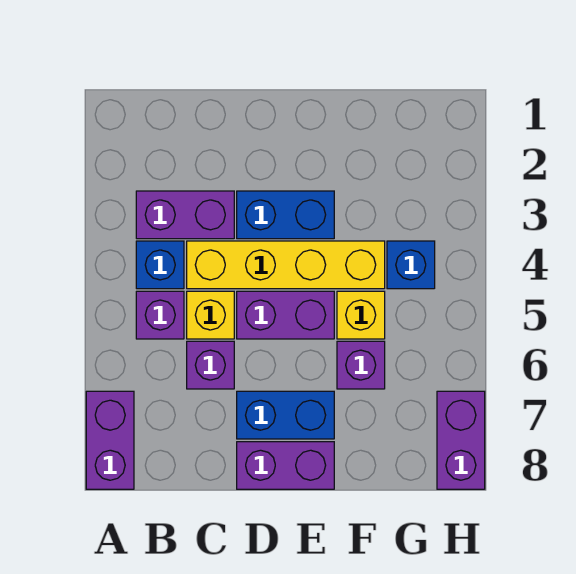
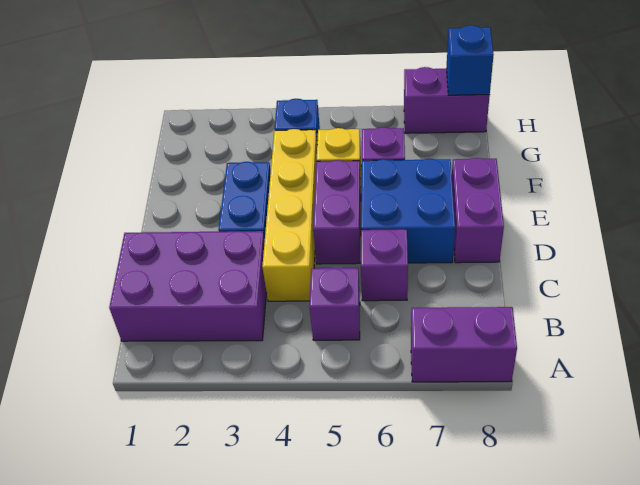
purple brick B3:C3 level 1 -> purple brick B1:C3 level 1
blue brick B4 level 1 -> blue brick H8 level 2
yellow brick C5 level 1 -> none
blue brick D7:E7 level 1 -> blue brick D6:E7 level 1

